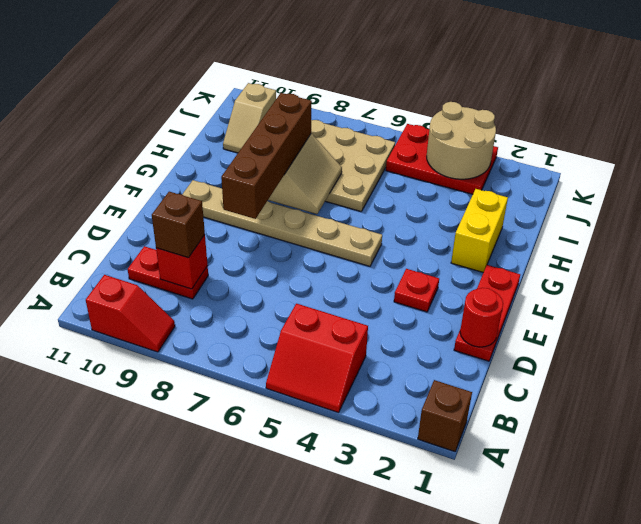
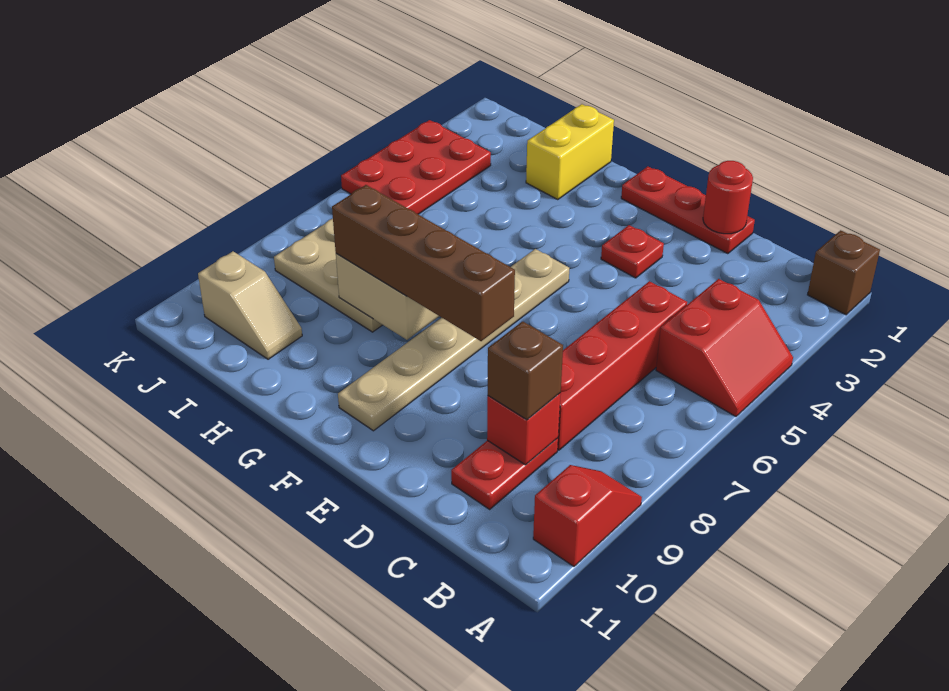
none -> red brick C5:C8 level 1
yellow brick G2:H2 level 1 -> yellow brick H1:H2 level 1
tan round brick J3:K4 level 2 -> none

